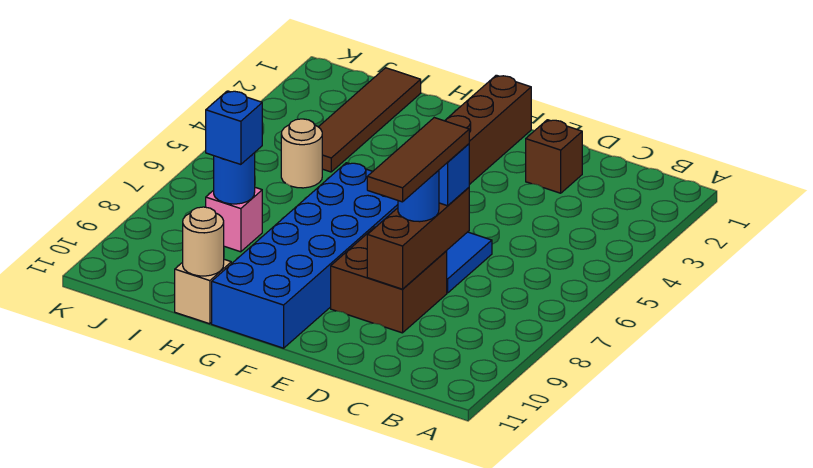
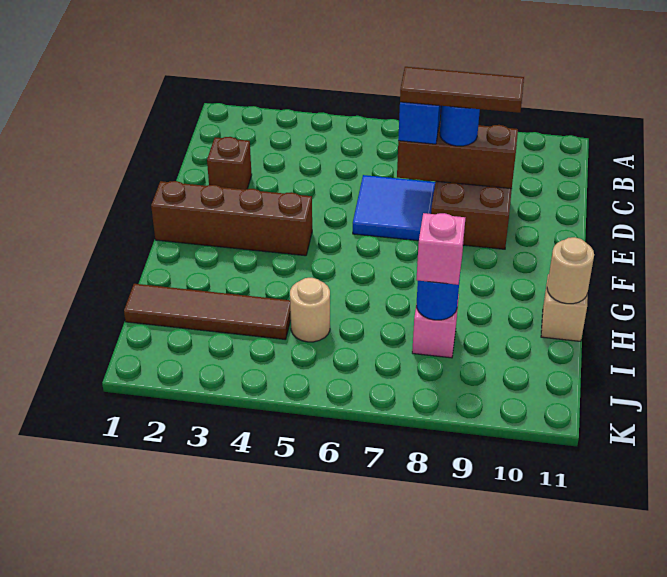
blue brick F6:G11 level 1 -> none
blue brick I8 level 3 -> pink brick I8 level 3

